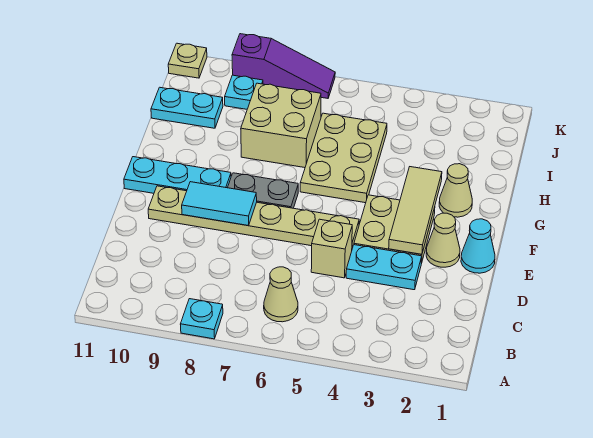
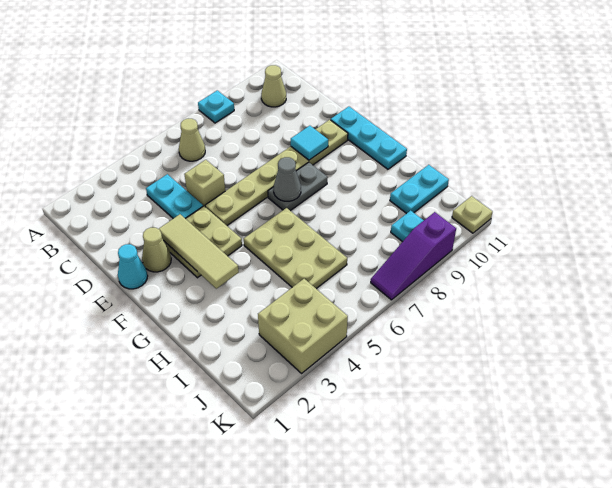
cyan plate D3:D4 level 1 -> cyan plate C4:D4 level 1
cyan tile E8:E9 level 2 -> cyan tile E9 level 2
none -> grey cone F7 level 2
cyan plate F9:F11 level 1 -> cyan plate E11:G11 level 1
tan cone G2 level 1 -> tan cone B10 level 1
tan brick H7:I8 level 1 -> tan brick J3:K4 level 1

